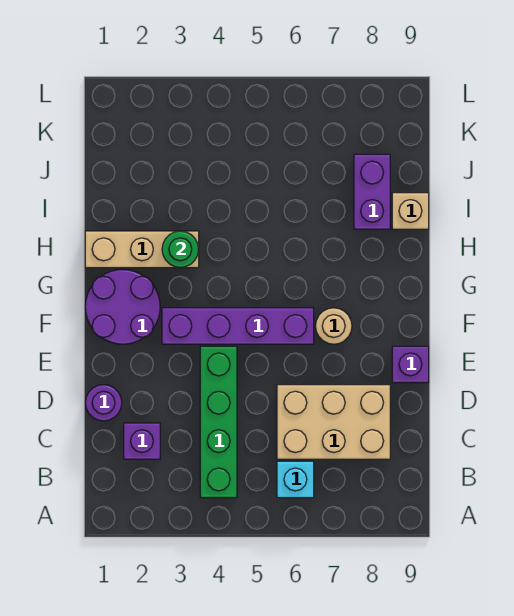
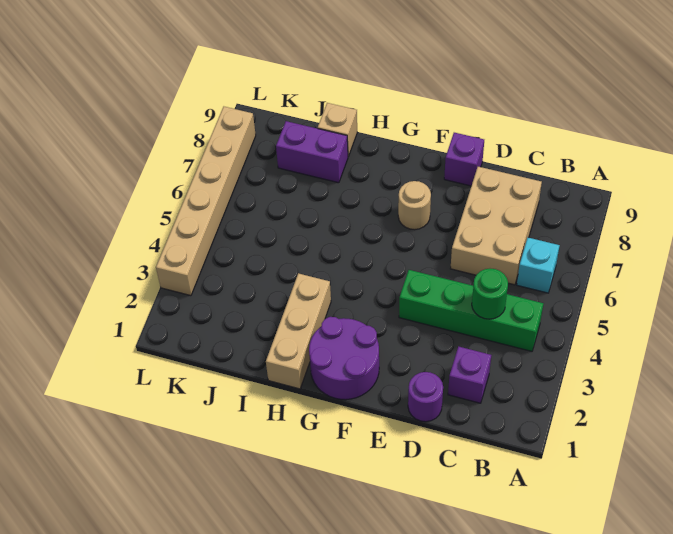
purple brick F3:F6 level 1 -> none
green round brick H3 level 2 -> green round brick C4 level 2
none -> tan brick L3:L8 level 1

